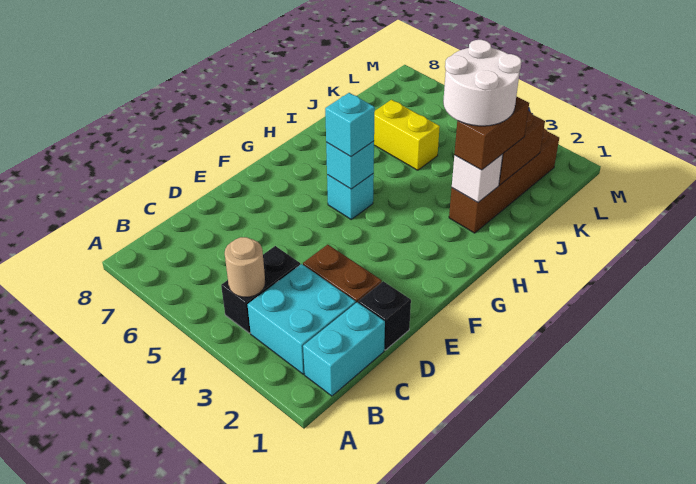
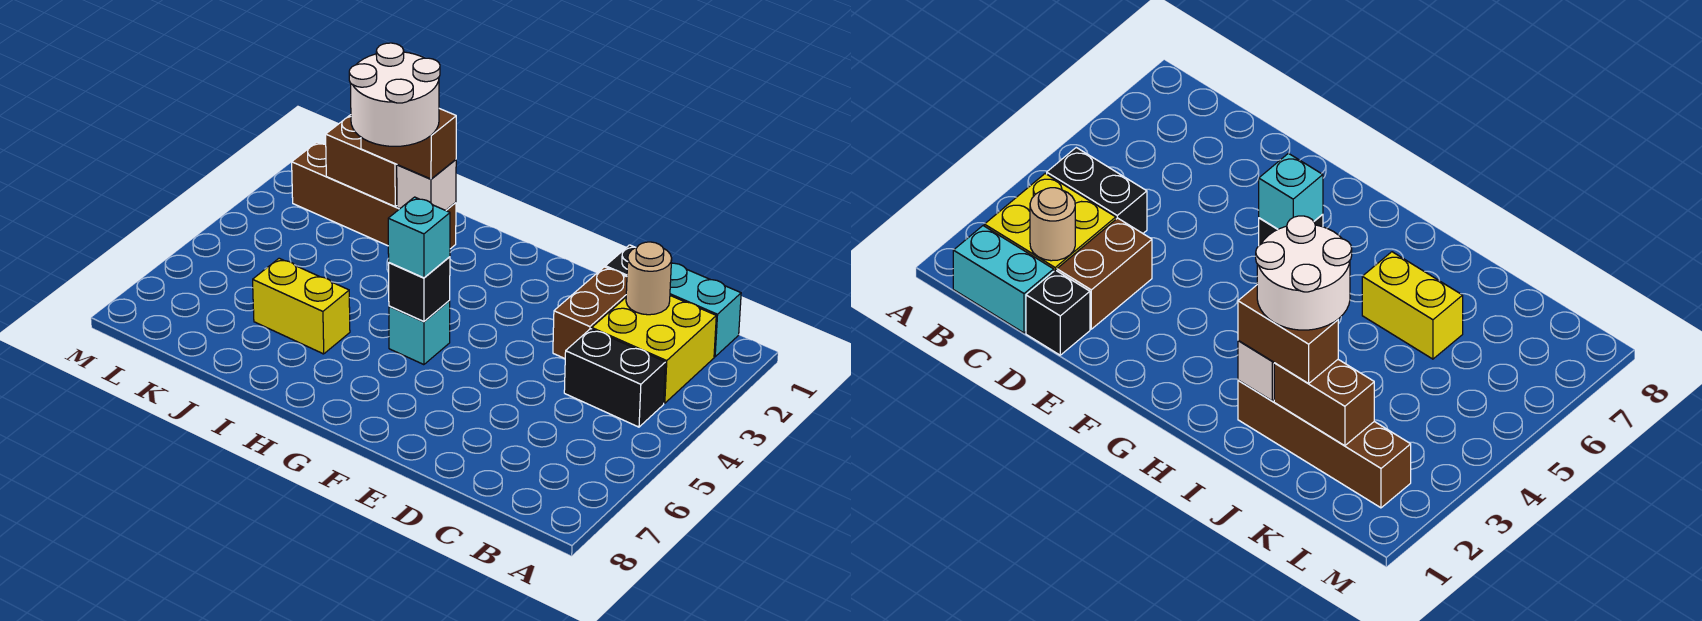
cyan brick B2:C3 level 1 -> yellow brick B2:C3 level 1
tan round brick B4 level 2 -> tan round brick C2 level 2
cyan brick G5 level 2 -> black brick G5 level 2
yellow brick J5:J6 level 1 -> yellow brick I6:J6 level 1

